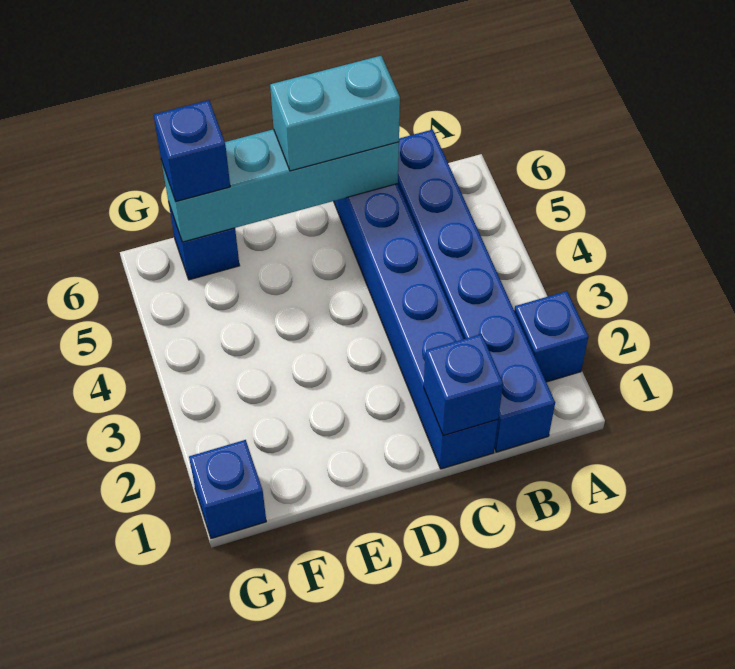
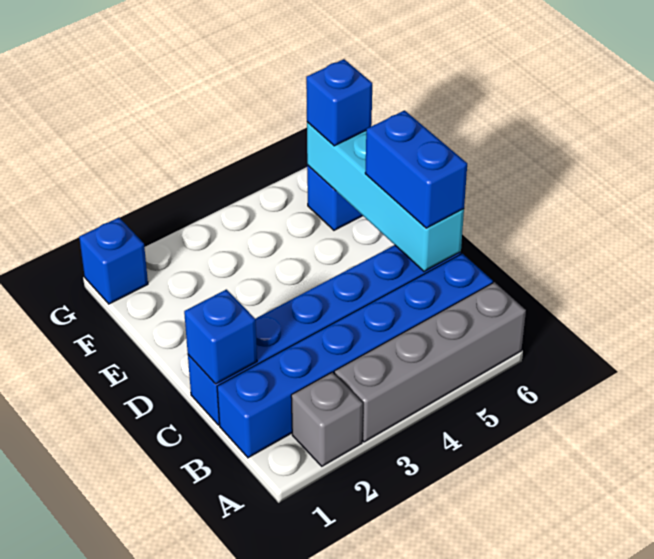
blue brick A2 level 1 -> grey brick A2 level 1
none -> grey brick A3:A6 level 1
cyan brick C6:D6 level 3 -> blue brick C6:D6 level 3

